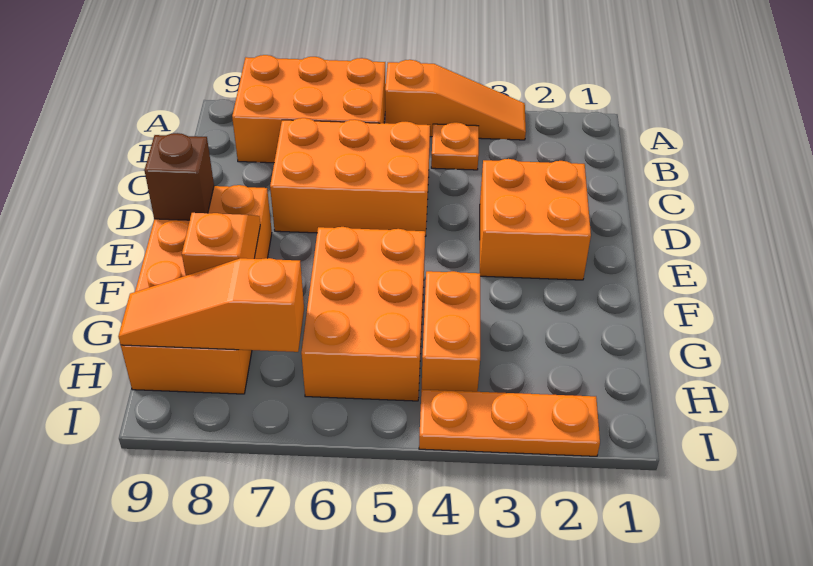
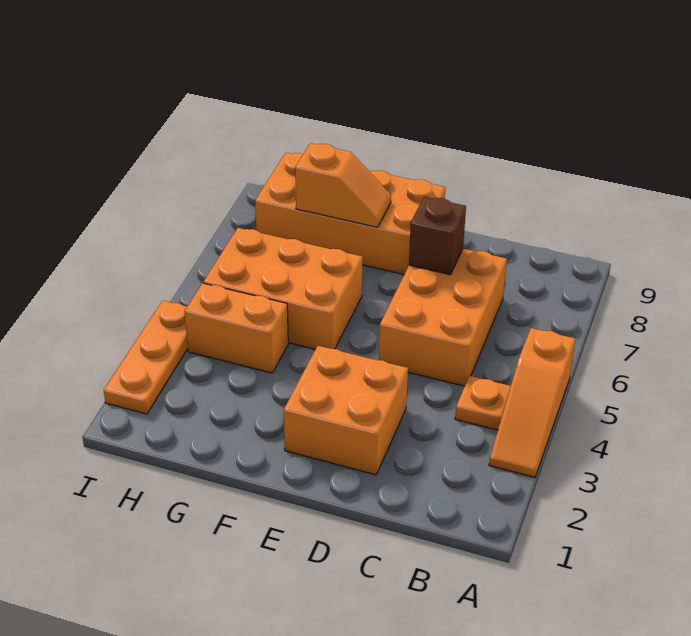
orange brick A6:B8 level 1 -> none
brown brick E9 level 2 -> brown brick D7 level 2
orange slope H7:H9 level 2 top 7 -> none

